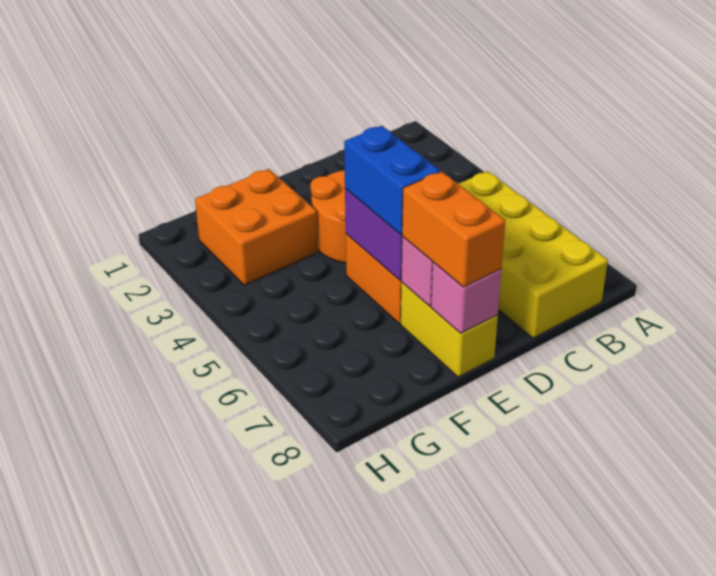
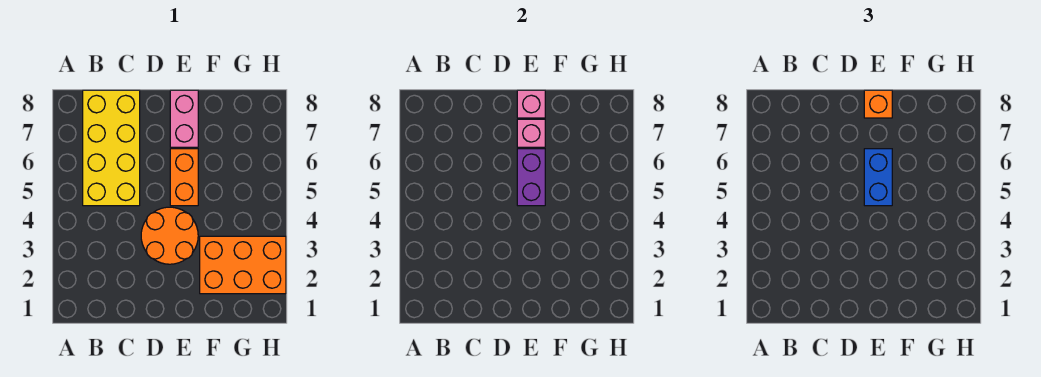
yellow brick E7:E8 level 1 -> pink brick E7:E8 level 1
orange brick E7:E8 level 3 -> orange brick E8 level 3
orange brick F2:G3 level 1 -> orange brick F2:H3 level 1

